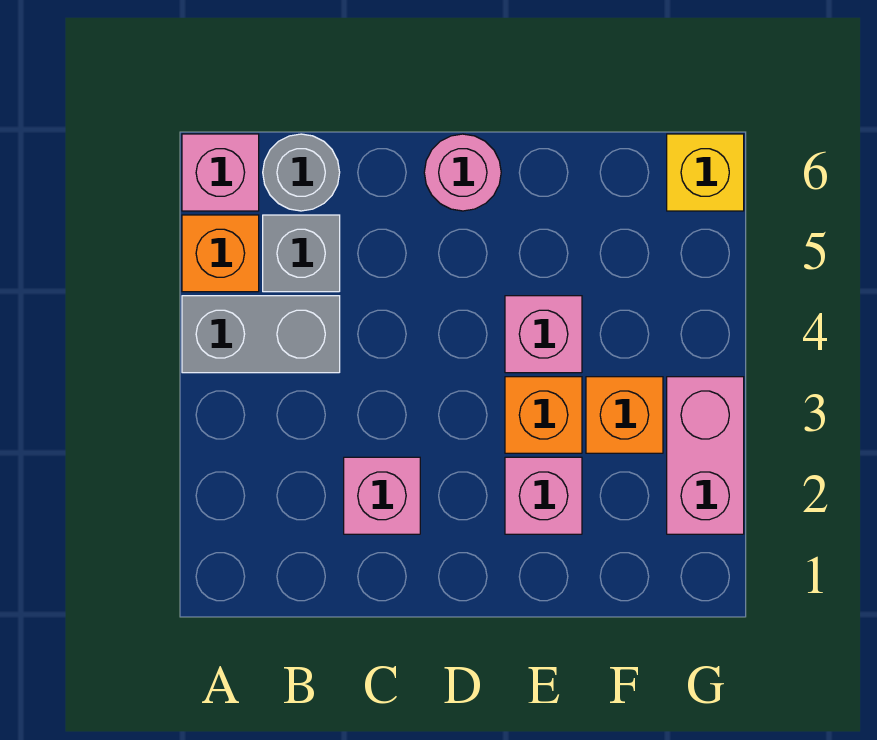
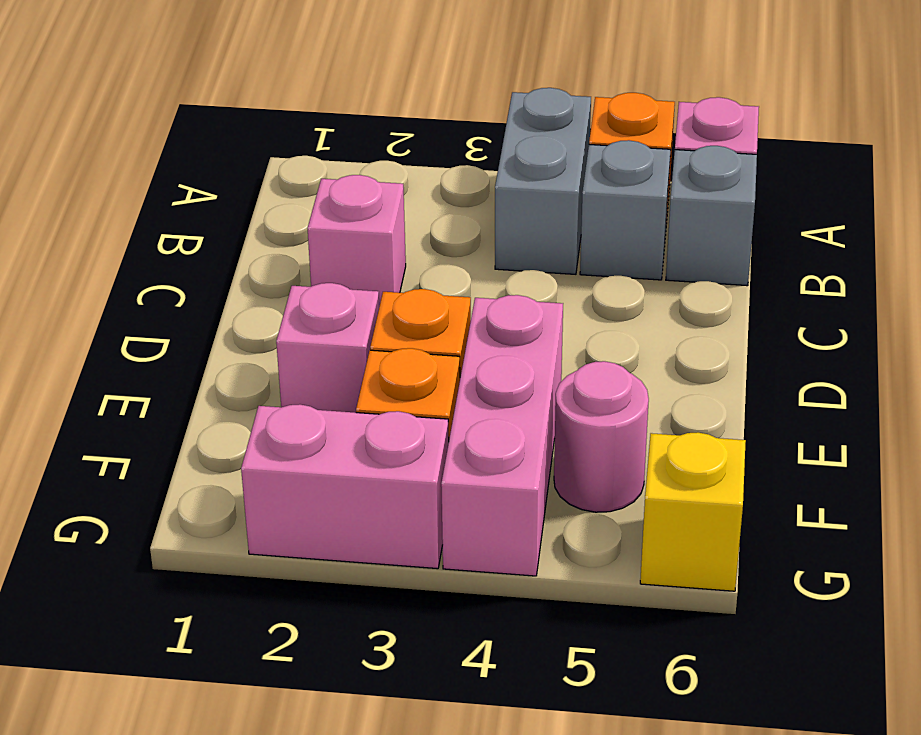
grey round brick B6 level 1 -> grey brick B6 level 1
pink round brick D6 level 1 -> pink round brick F5 level 1
pink brick E4 level 1 -> pink brick E4:G4 level 1

